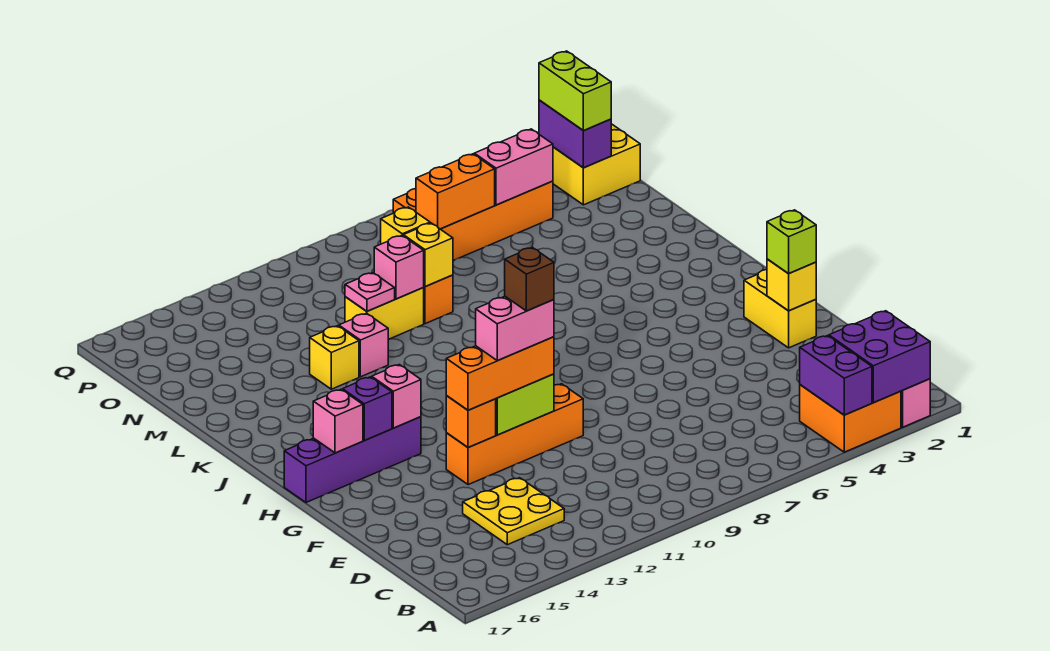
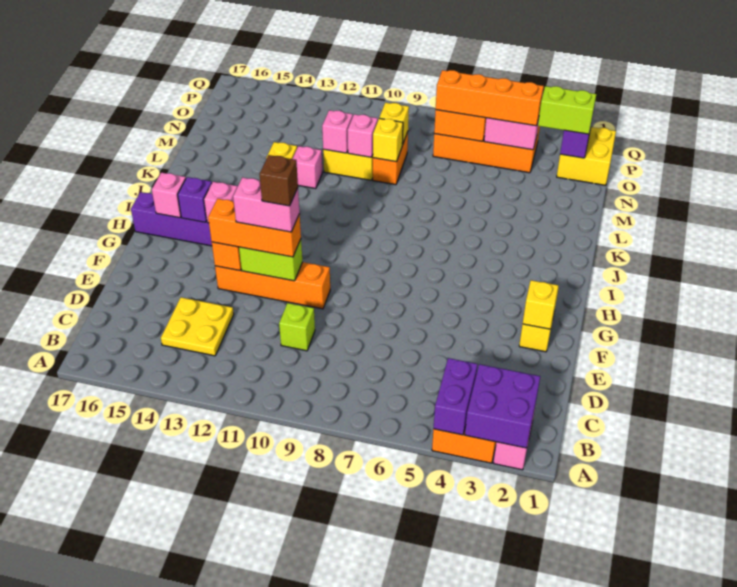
lime brick F2 level 3 -> lime brick D10 level 1
pink plate M11 level 2 -> pink brick M11 level 2
lime brick O2:P2 level 3 -> lime brick O2:O3 level 3
none -> orange brick O4:O7 level 3

